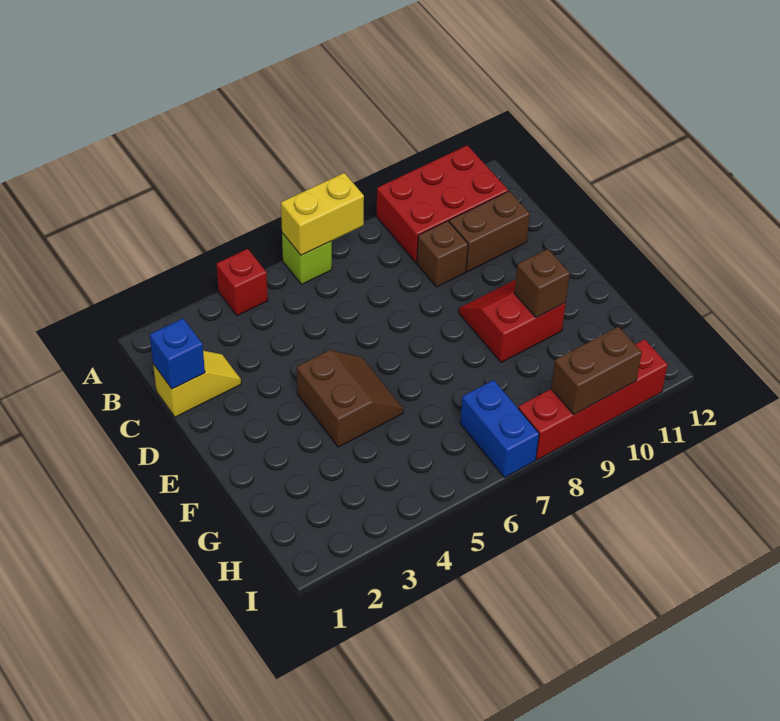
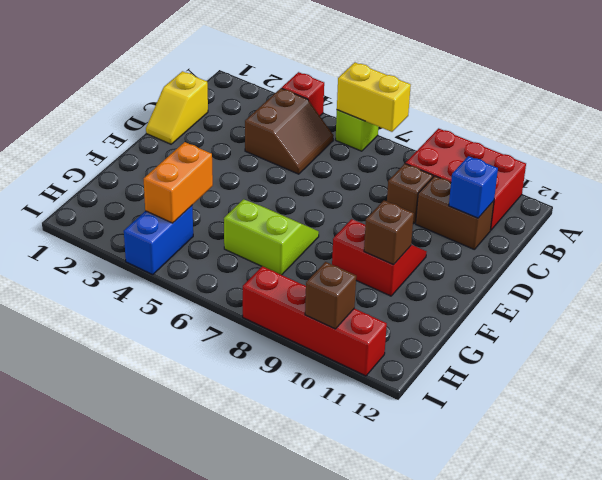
yellow slope C1:C2 level 1 top 1 -> yellow slope C1:D1 level 1 top C
blue brick C1 level 2 -> blue brick C11 level 2
brown slope E4:F5 level 1 top 4 -> brown slope B4:C5 level 1 top 4
none -> lime slope F6:G7 level 1 top G
none -> orange brick G4:H4 level 2
blue brick H7:I7 level 1 -> blue brick H4:I4 level 1
brown brick I9:I10 level 2 -> brown brick I10 level 2

